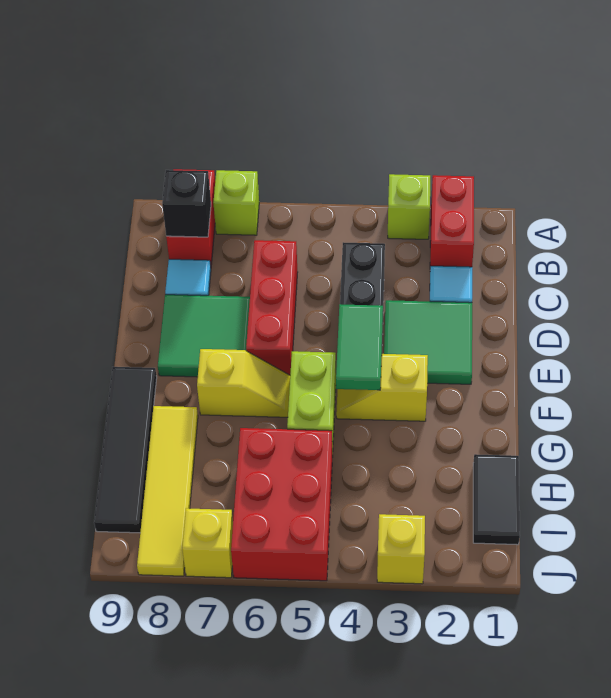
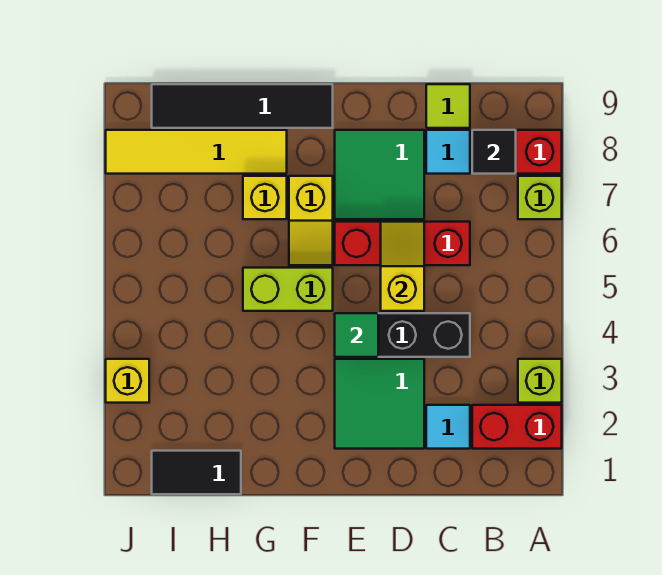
black brick B8 level 2 -> black tile B8 level 2
none -> lime tile C9 level 1
green tile E4:F4 level 2 -> green tile E4 level 2
yellow slope F3:F4 level 1 top 3 -> yellow slope D5:D6 level 2 top 5
red brick H5:J6 level 1 -> none
yellow brick J7 level 1 -> yellow brick G7 level 1

